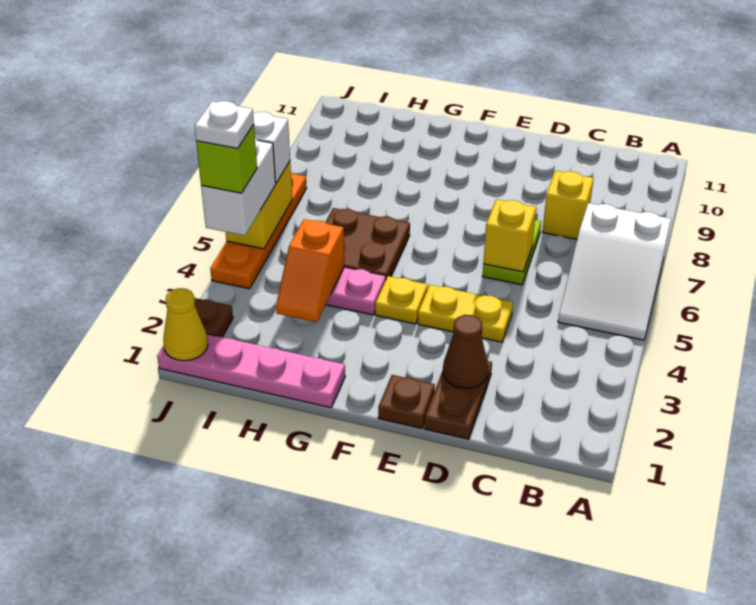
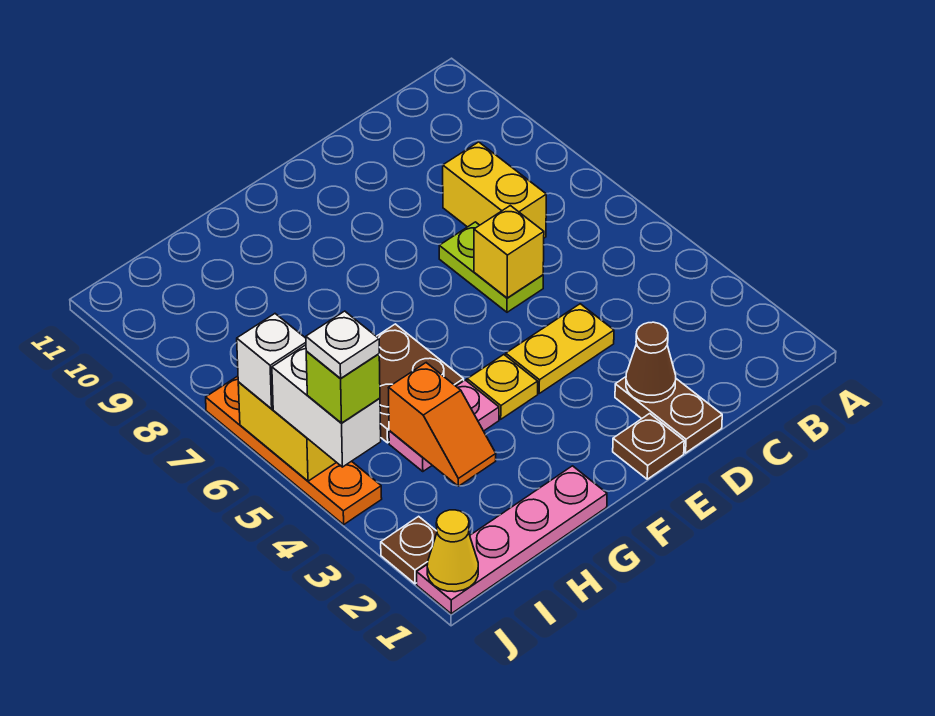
white slope A5:B7 level 1 top 7 -> none
yellow brick C8 level 1 -> yellow brick C7:C8 level 1

